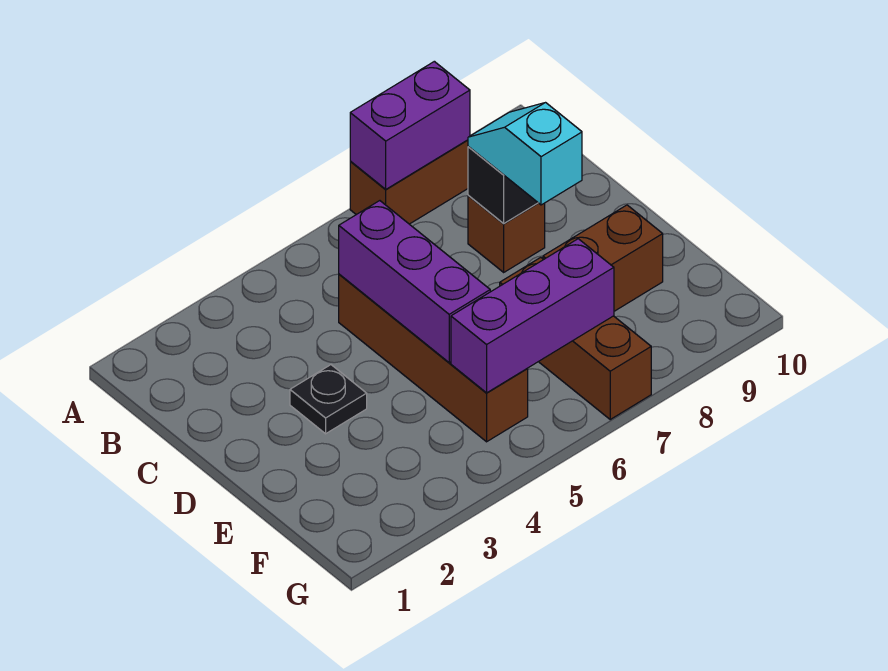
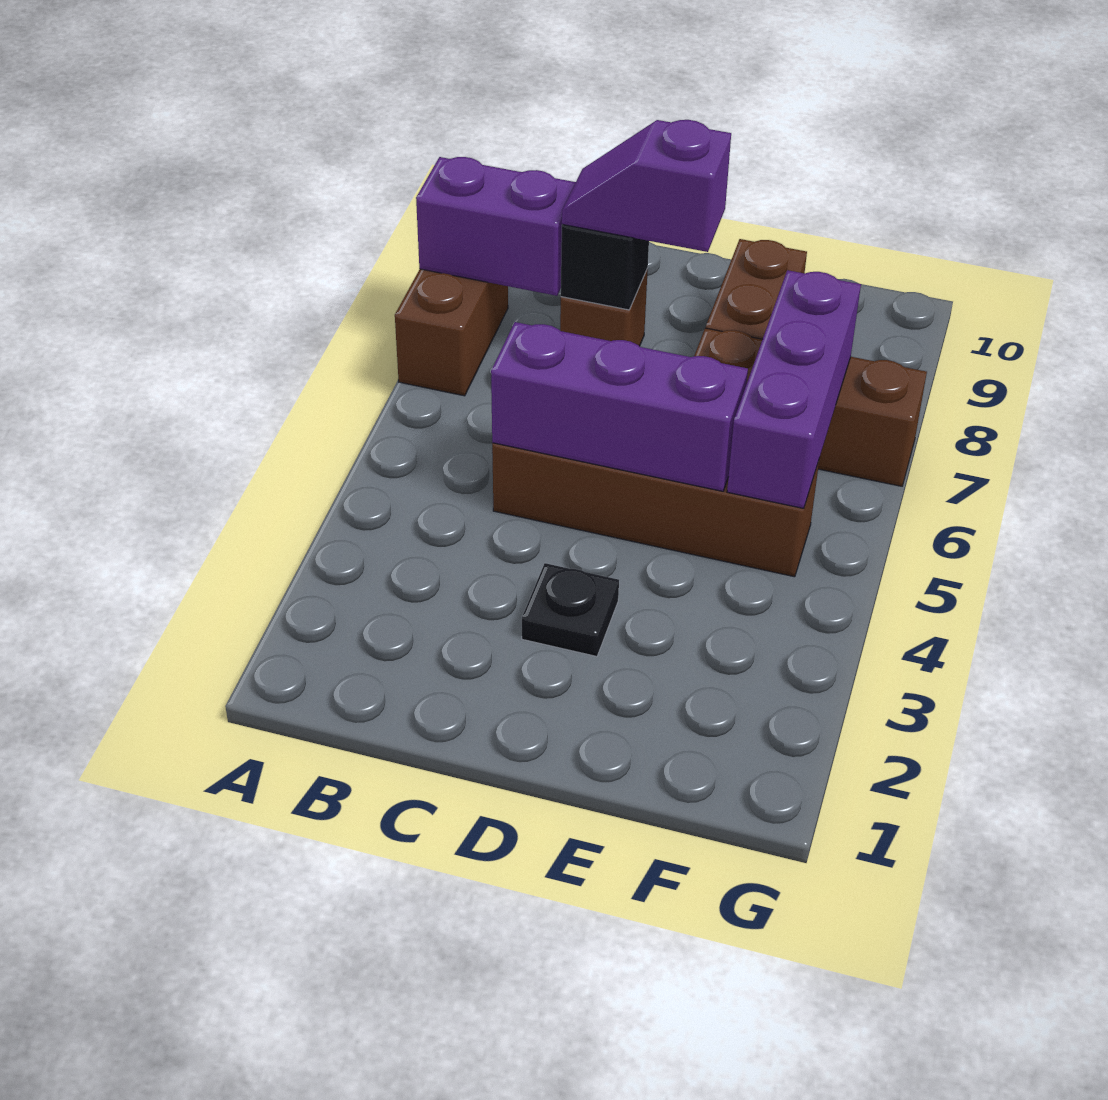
purple brick A7:A8 level 2 -> purple brick A8:B8 level 2
cyan slope C8:D8 level 3 top D -> purple slope C8:D8 level 3 top D

